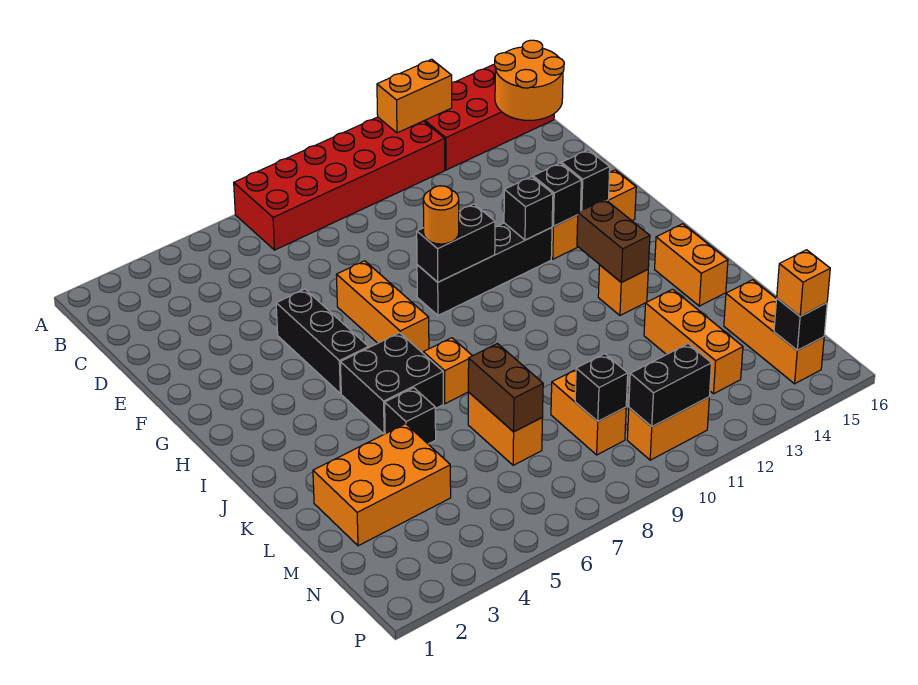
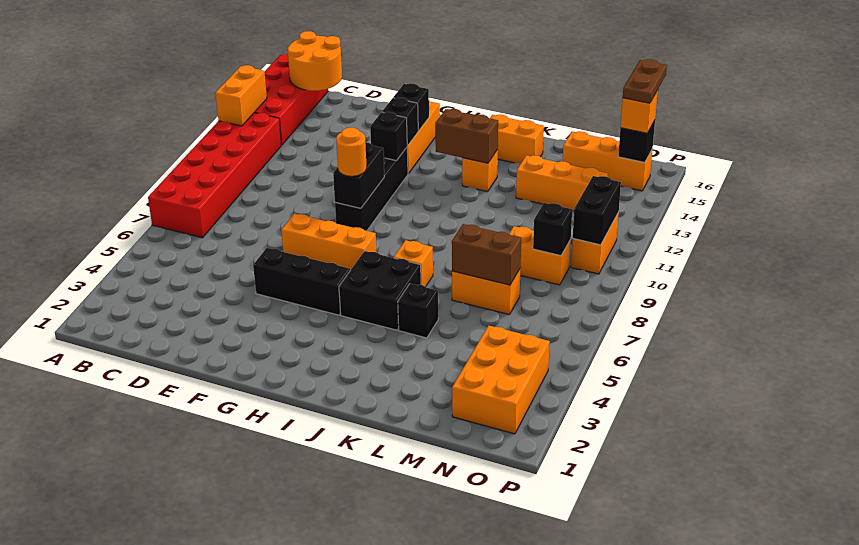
orange brick L2:M4 level 1 -> orange brick N2:O4 level 1
none -> brown plate O15:O16 level 4

